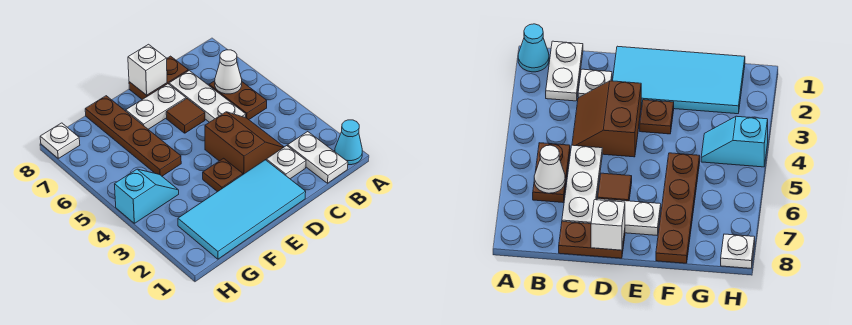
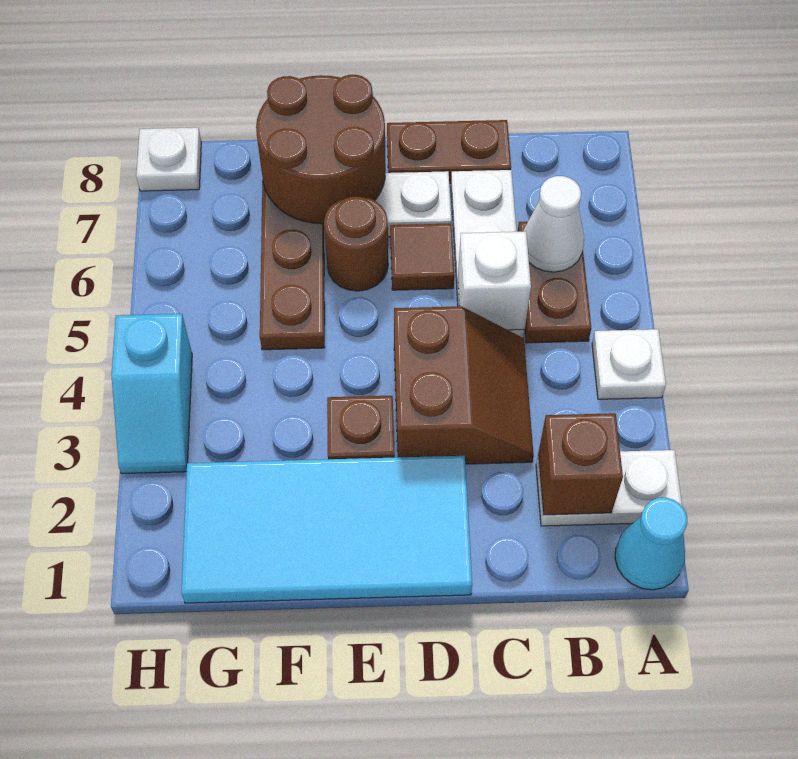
white plate B1:B2 level 1 -> white plate A2:B2 level 1
none -> brown brick B2 level 2
white plate C2 level 1 -> white plate A4 level 1
white brick D8 level 2 -> white brick C5 level 2
none -> brown round brick E6 level 1
none -> brown round brick E7:F8 level 2
cyan slope G4:H4 level 1 top H -> cyan slope H3:H4 level 1 top 4

